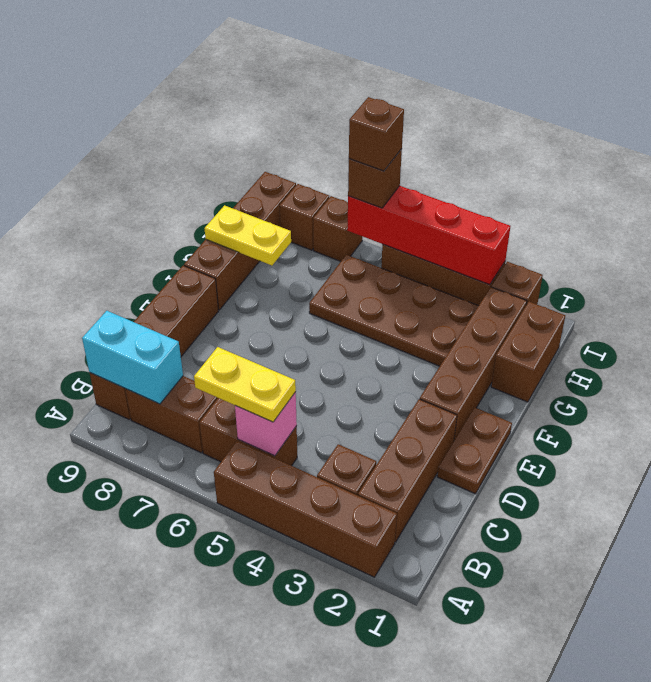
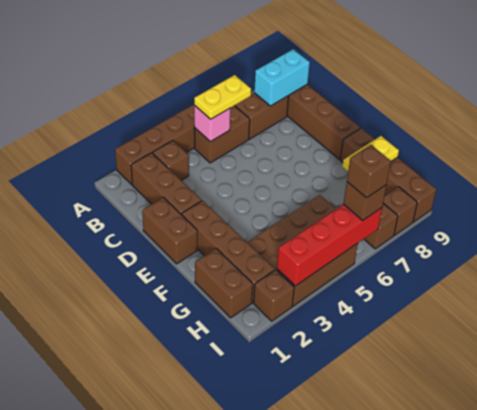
brown plate D1:E1 level 1 -> brown brick D1:E1 level 1

